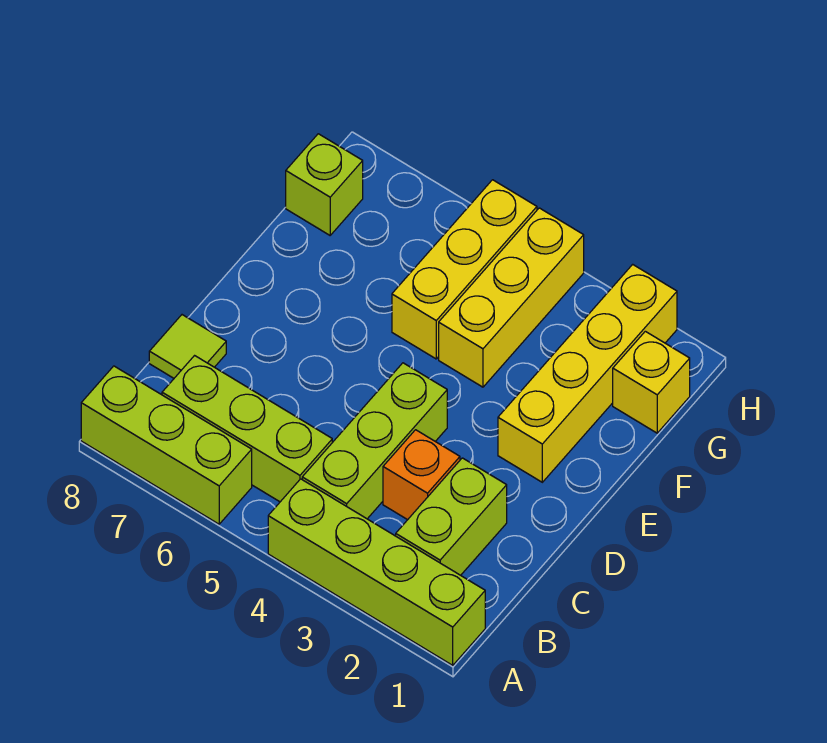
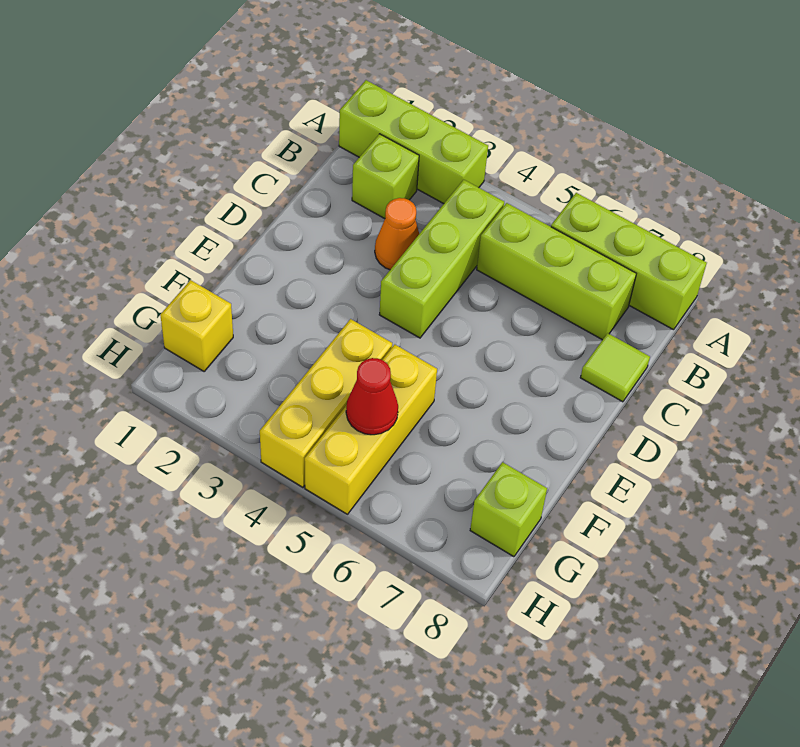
lime brick A1:A4 level 1 -> lime brick A1:A3 level 1
lime brick B2:C2 level 1 -> lime brick B2 level 1
orange brick C3 level 1 -> orange cone C3 level 1
yellow brick E2:H2 level 1 -> none
none -> red cone G5 level 2

